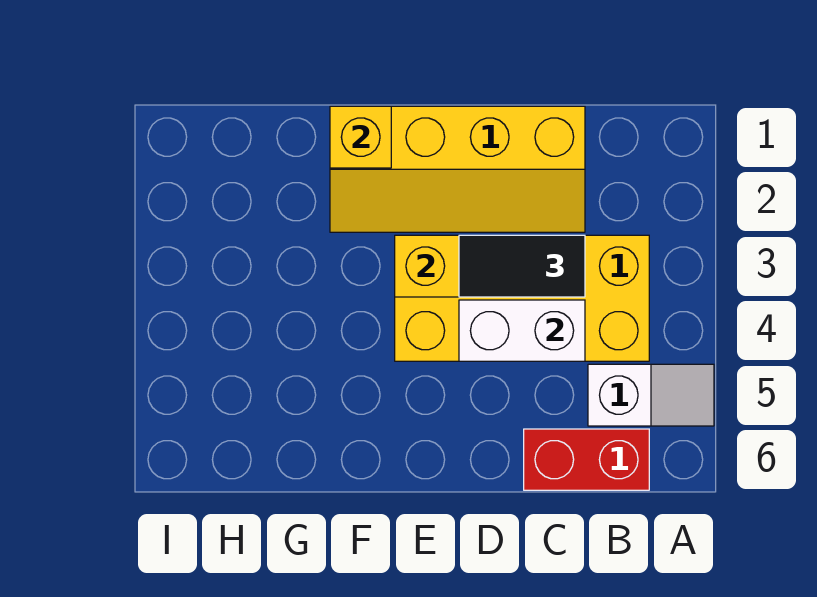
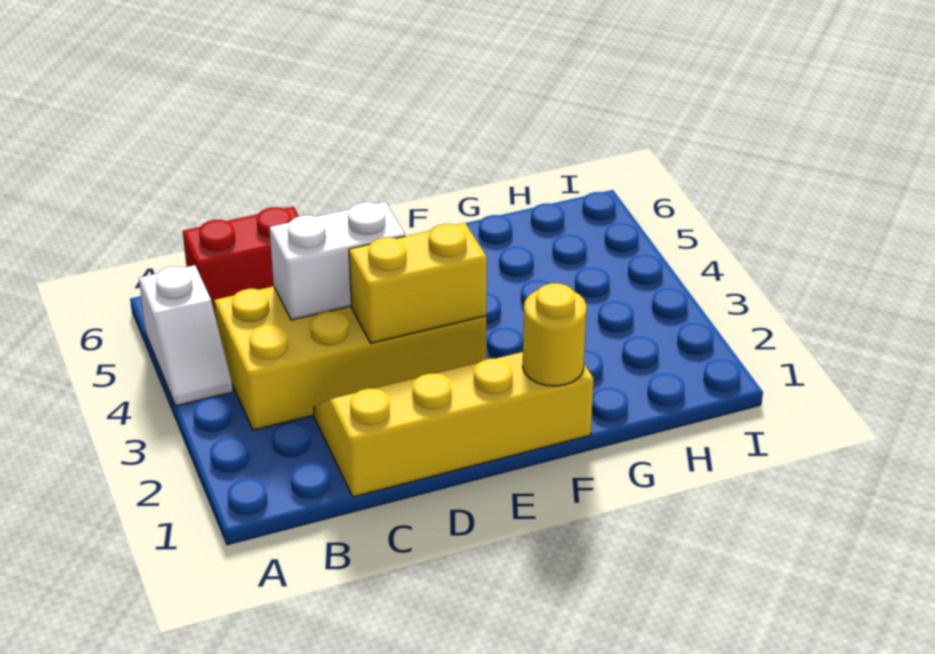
white slope A5:B5 level 1 top B -> white slope A4:A5 level 1 top 5
black tile C3:D3 level 3 -> none
yellow brick F1 level 2 -> yellow round brick F1 level 2

